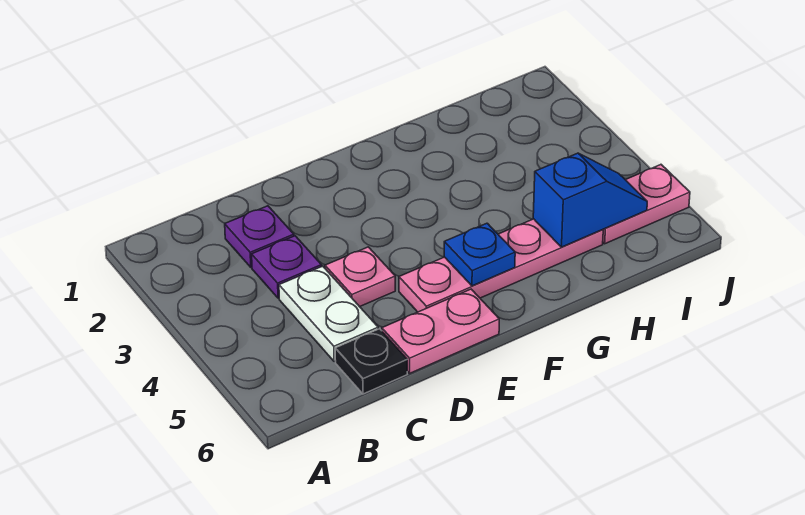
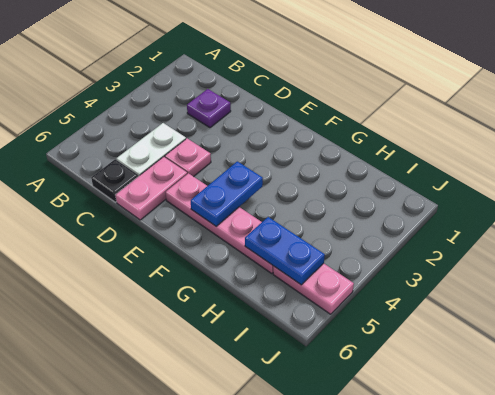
purple plate C3 level 1 -> none
pink plate D6:E6 level 1 -> pink plate D5:D6 level 1
blue plate F5 level 2 -> blue plate F4:F5 level 2
blue slope H5:I5 level 2 top H -> blue plate H5:I5 level 2

